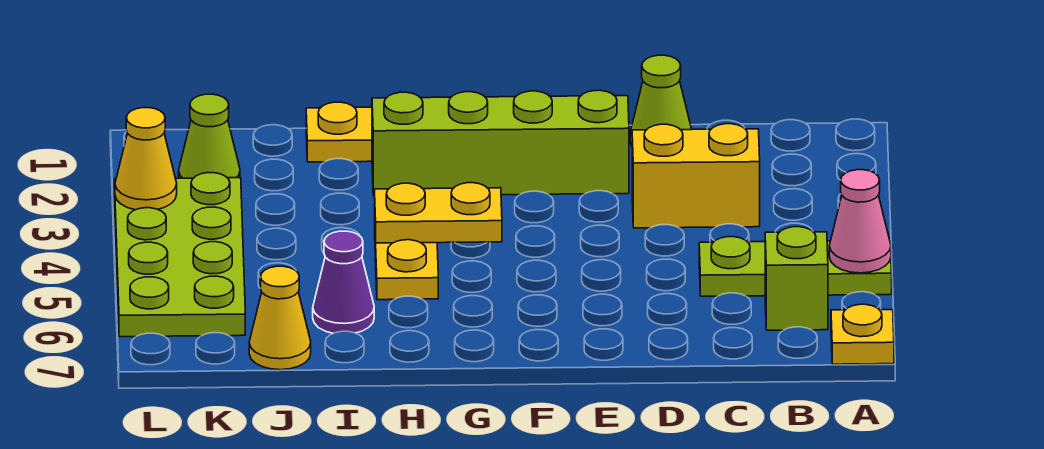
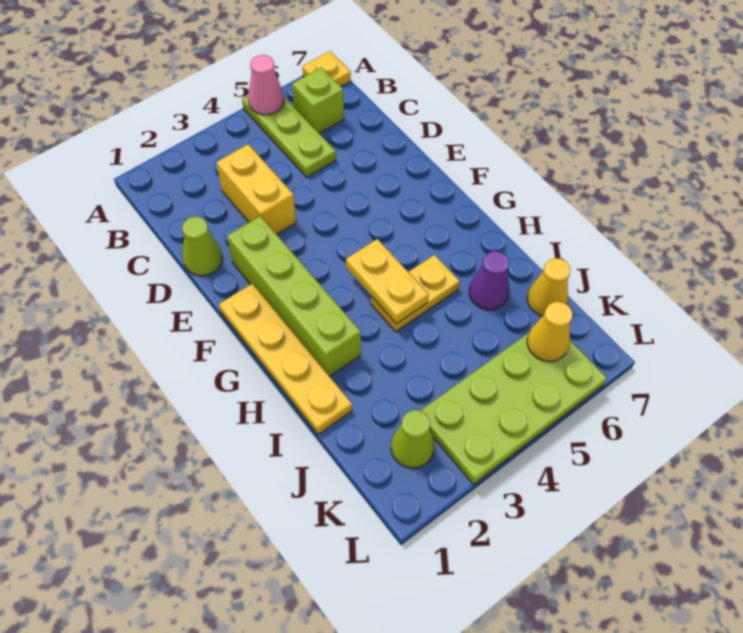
yellow cone L3 level 2 -> yellow cone K6 level 2

